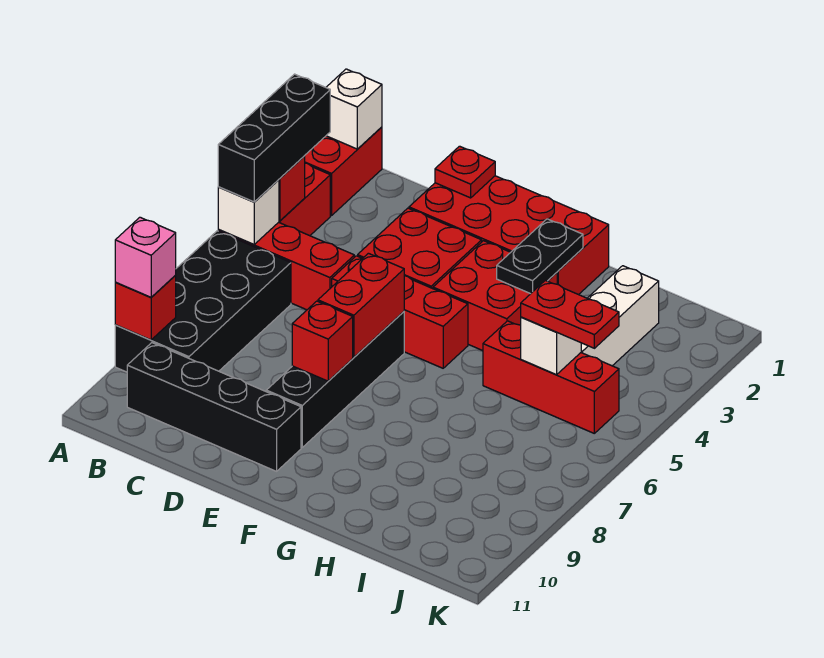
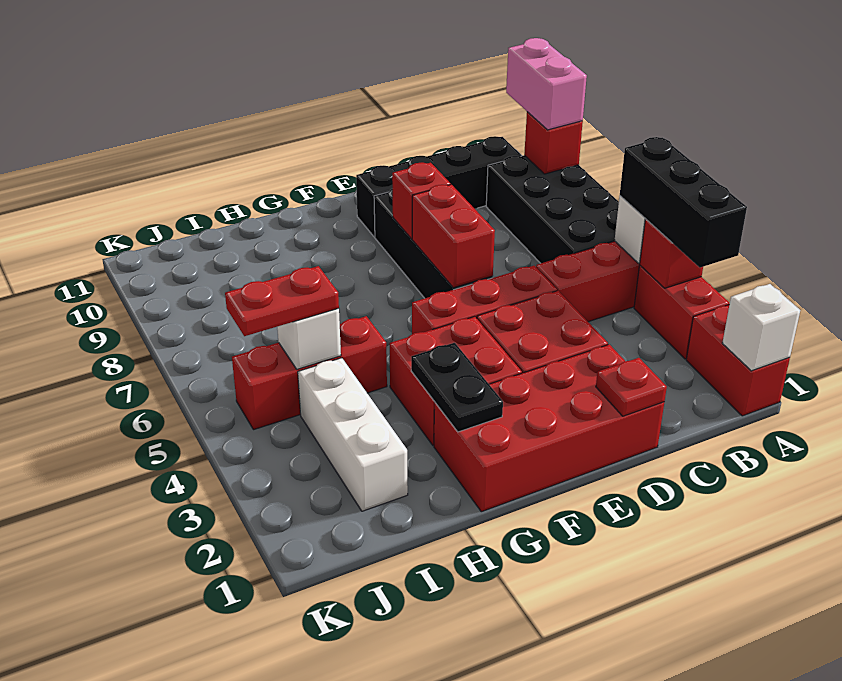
pink brick A9 level 3 -> pink brick A9:A10 level 3

